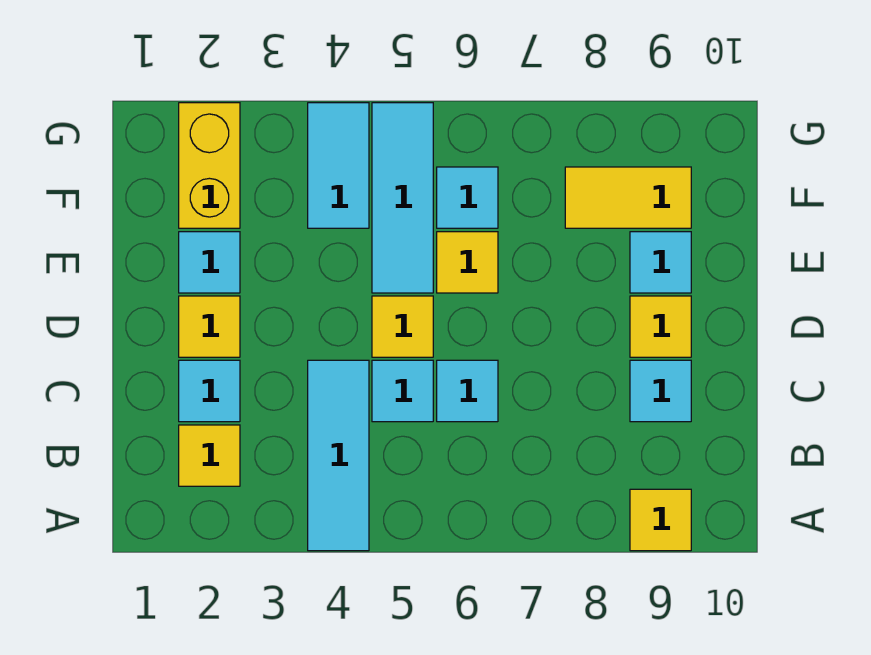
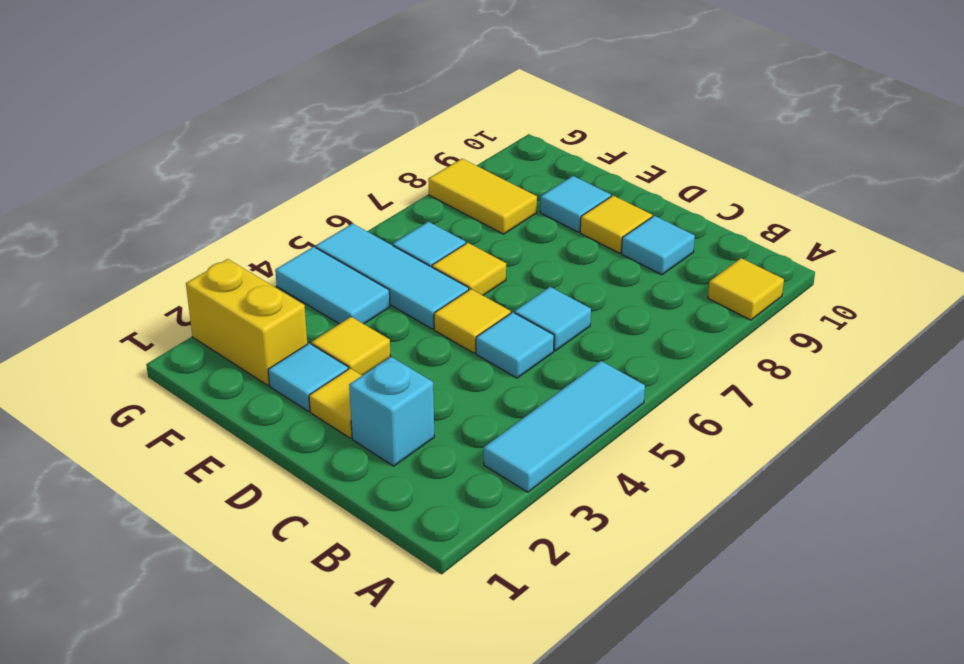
cyan tile A4:C4 level 1 -> cyan tile A3:A5 level 1
yellow tile B2 level 1 -> yellow tile E3 level 1
cyan tile C2 level 1 -> cyan brick C2 level 1
yellow tile F8:F9 level 1 -> yellow tile F8:G8 level 1

